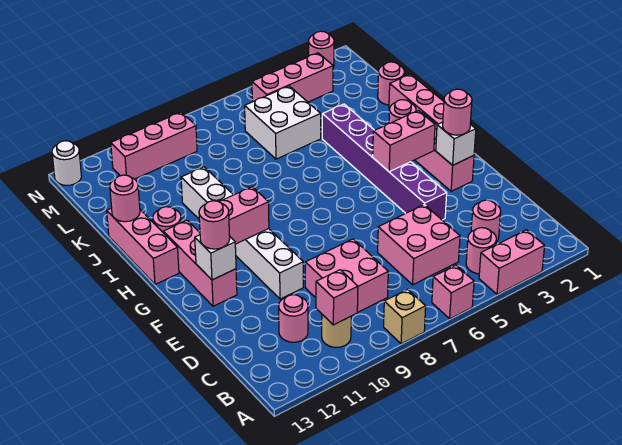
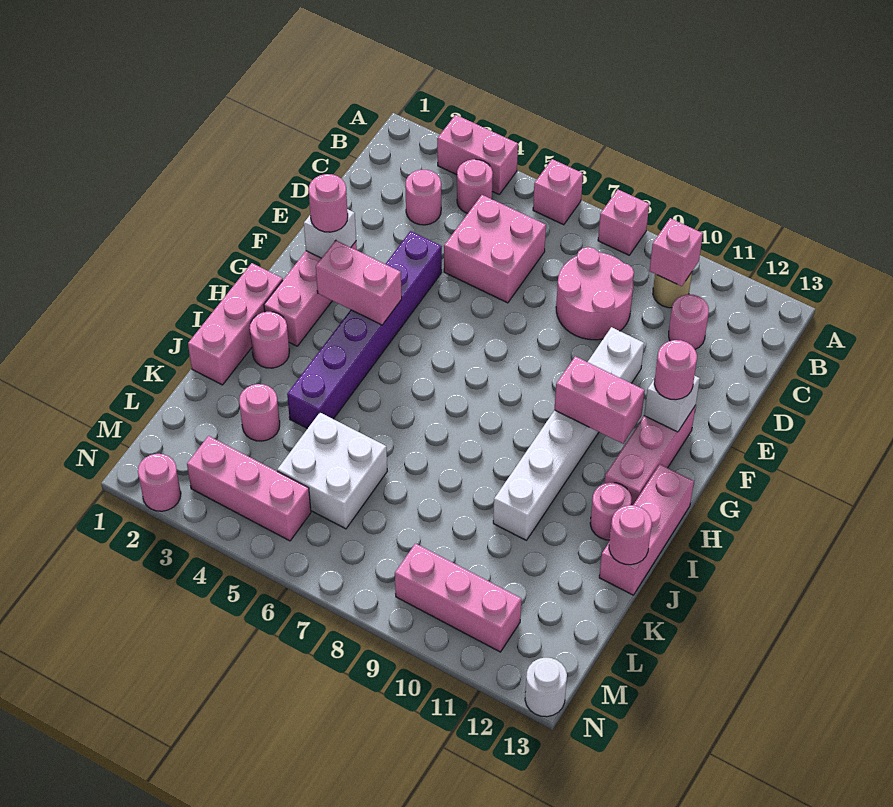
tan brick A8 level 1 -> pink brick A8 level 1
pink brick C8:D9 level 1 -> pink round brick C8:D9 level 1
pink round brick K1 level 1 -> pink round brick K3 level 1

